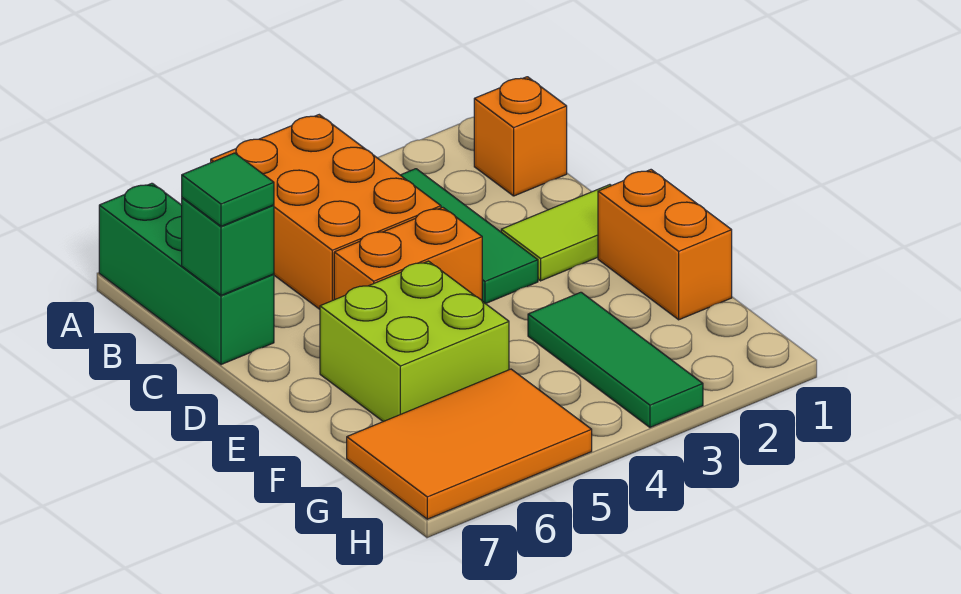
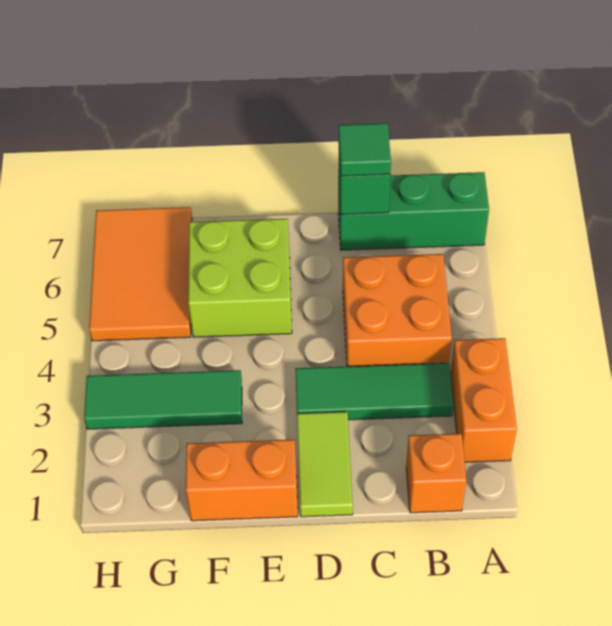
orange brick A4:C5 level 1 -> orange brick B4:C5 level 1
orange brick D4:D5 level 1 -> orange brick A2:A3 level 1

